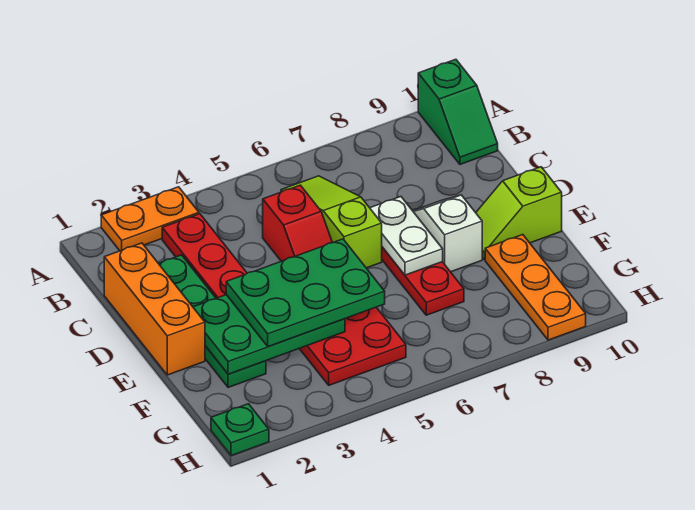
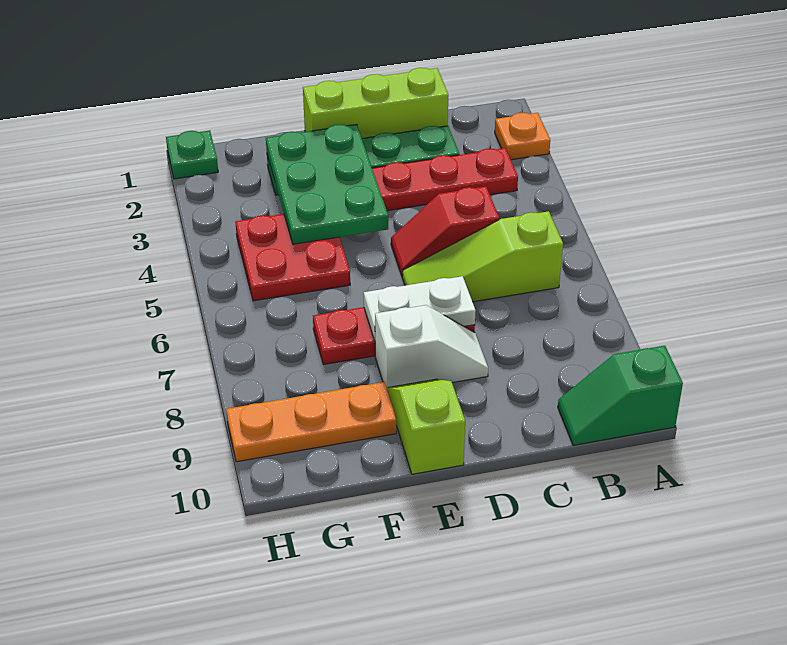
orange plate A2:A3 level 1 -> orange plate A2 level 1
lime slope B6:D6 level 1 top D -> lime slope B6:D6 level 1 top B
orange brick C1:E1 level 1 -> lime brick C1:E1 level 1
green plate E3:F5 level 3 -> none

